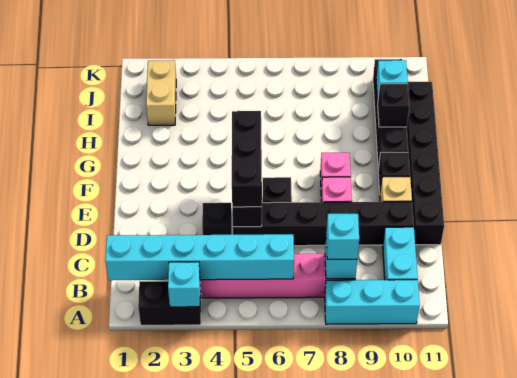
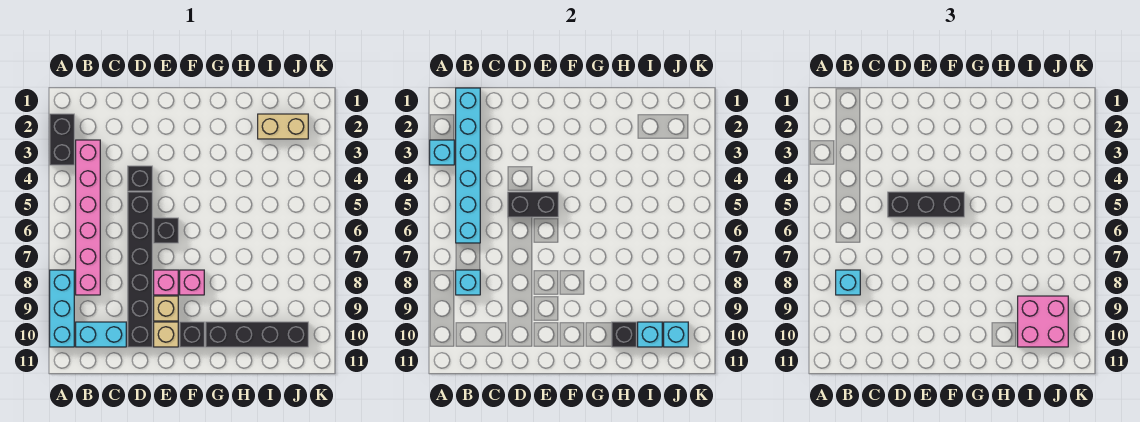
black brick D11:I11 level 1 -> none
none -> tan brick E9 level 1
none -> pink brick I9:J10 level 3
none -> cyan brick J10 level 2

